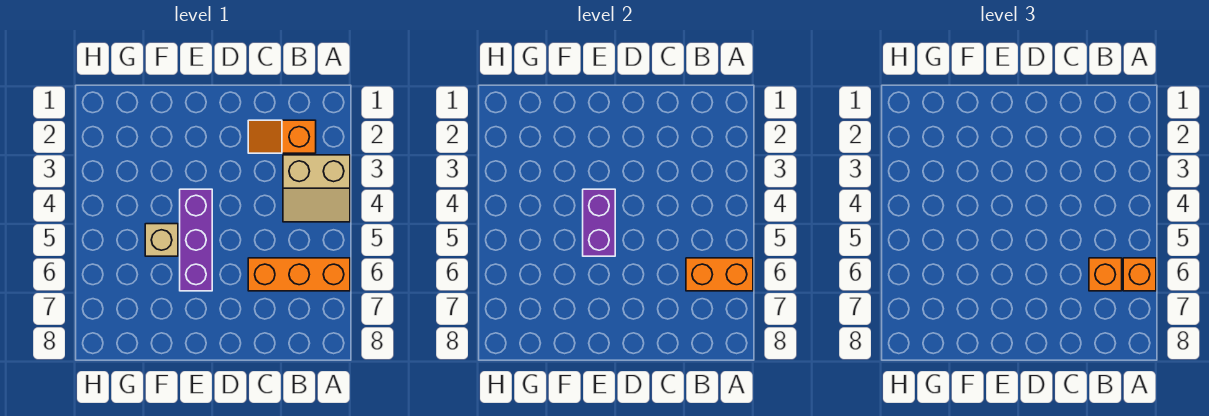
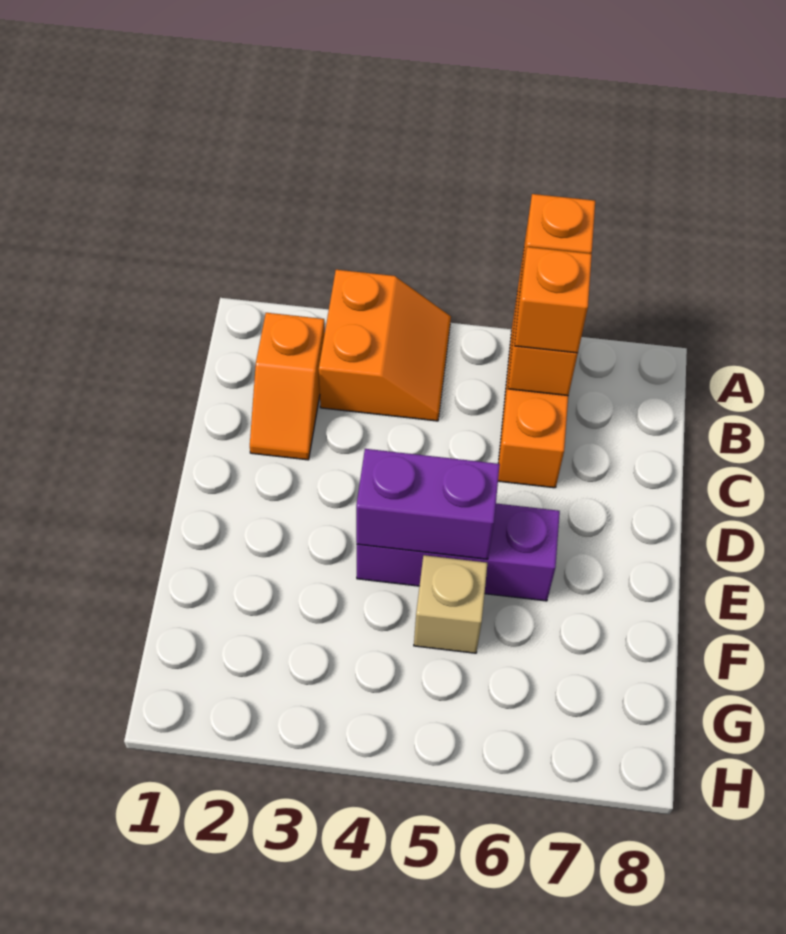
tan slope A3:B4 level 1 top 3 -> orange slope A3:B4 level 1 top 3

